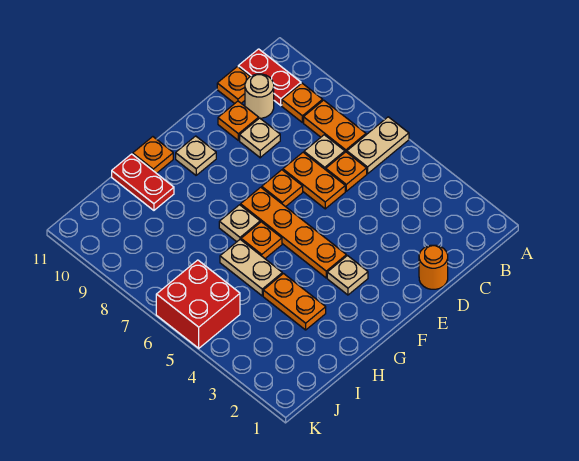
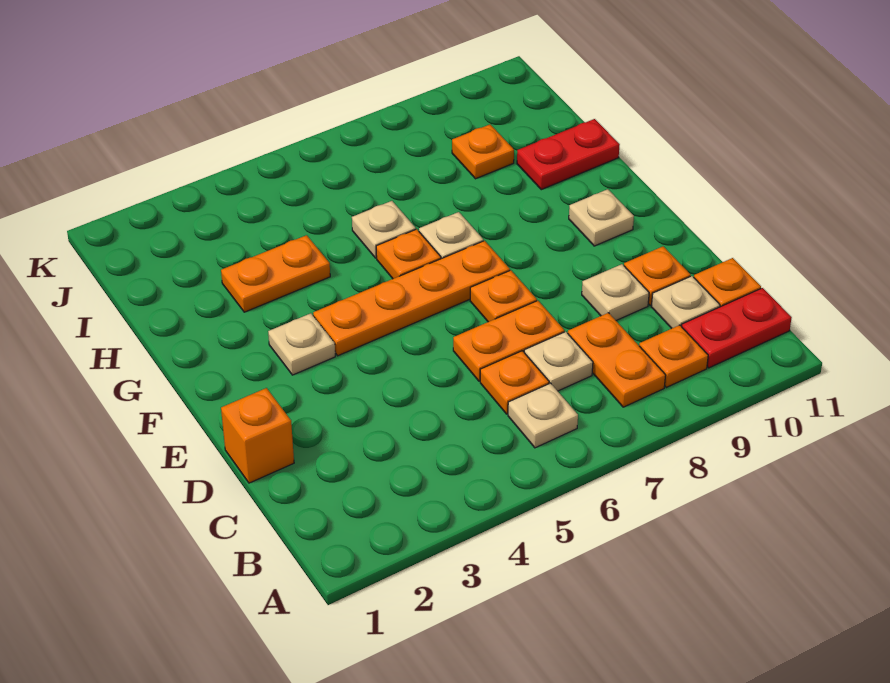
tan plate A6:B6 level 1 -> tan plate B6 level 1
orange plate B7:B8 level 1 -> orange plate B8:C8 level 1
tan round brick C10 level 1 -> tan plate C10 level 1
orange round brick D1 level 1 -> orange brick D1 level 1
orange plate G11 level 1 -> orange plate I9 level 1
tan plate H5:H6 level 1 -> tan plate H6 level 1
red brick J5:K6 level 1 -> none

